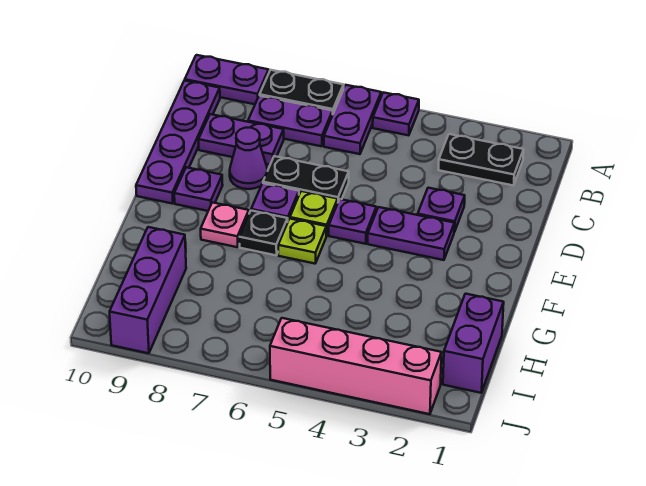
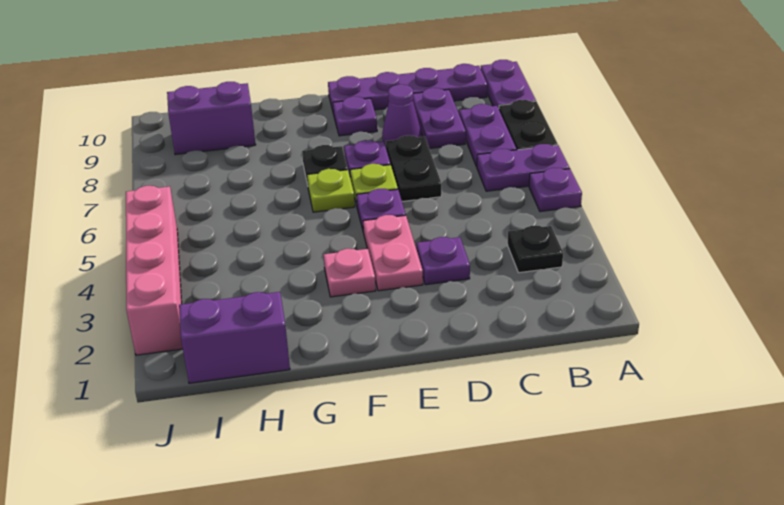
black plate B2:B3 level 1 -> black plate B3 level 1
purple plate E3:E4 level 1 -> pink plate E3:E4 level 1
pink plate F8 level 1 -> pink plate F3 level 1
purple brick H9:J9 level 1 -> purple brick H9:I9 level 1

